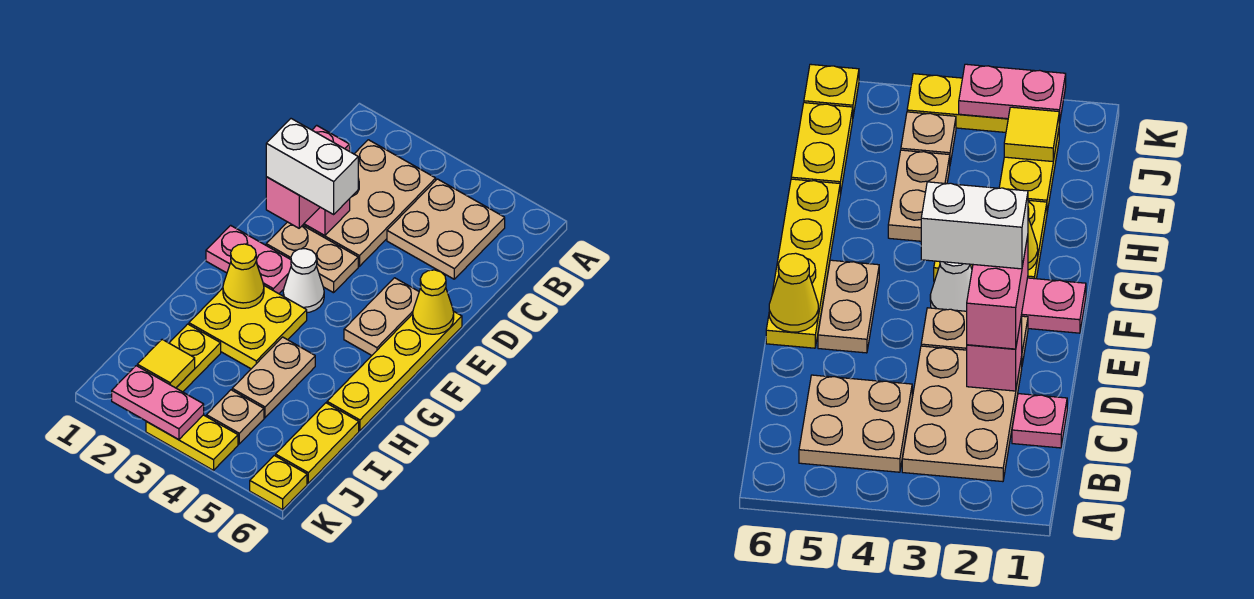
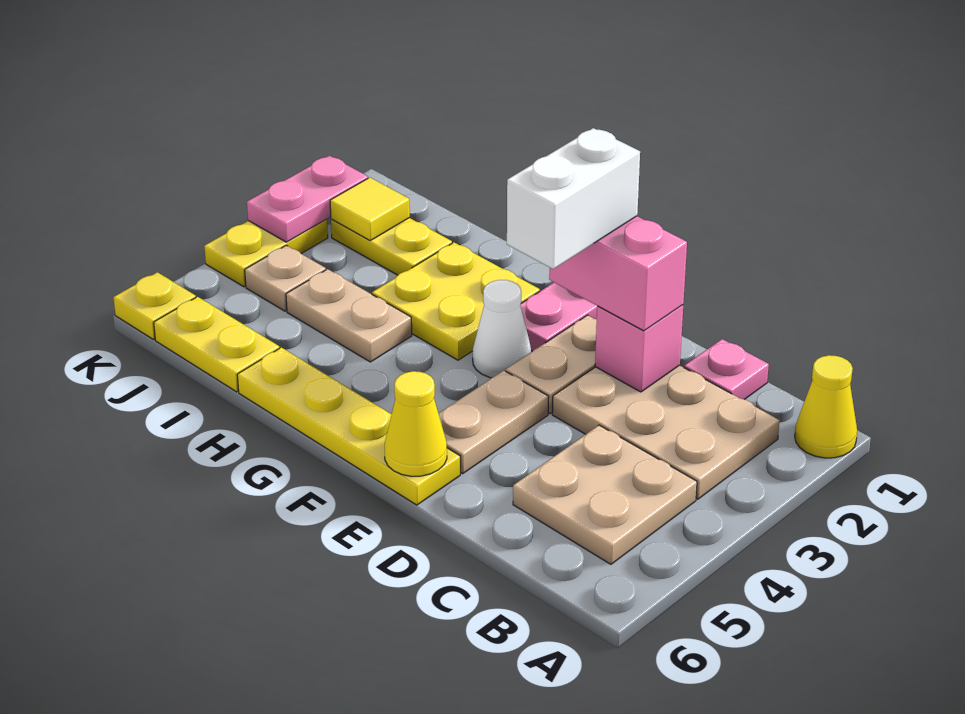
tan plate E5:F5 level 1 -> tan plate E4:E5 level 1
yellow cone G2 level 2 -> yellow cone A1 level 1

